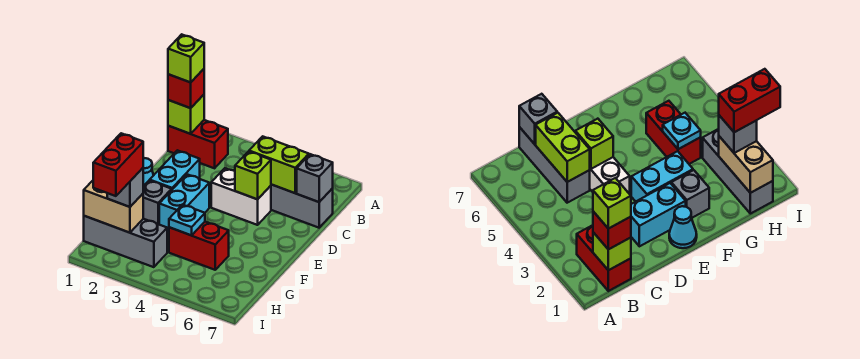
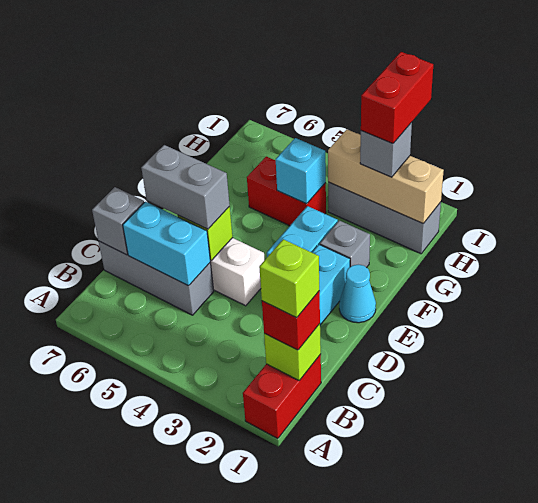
red brick B1:B2 level 1 -> red brick A1:B1 level 1
lime brick C5:C6 level 2 -> cyan brick C5:C6 level 2
none -> grey brick D5:D6 level 3
cyan plate G4 level 2 -> cyan brick G4 level 2
tan brick H1:H2 level 2 -> tan brick H1:H3 level 2

